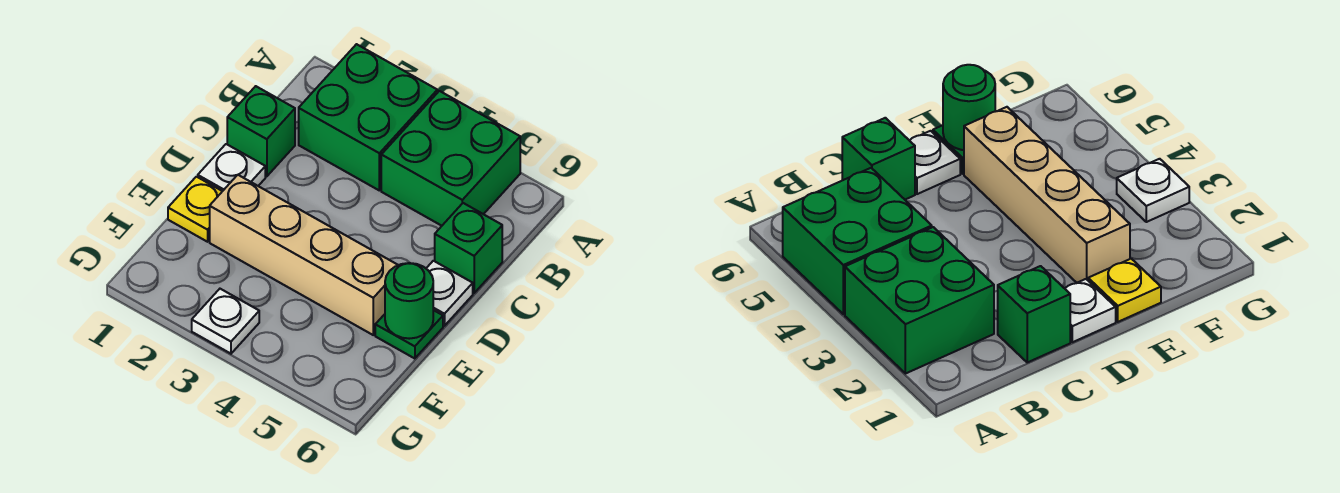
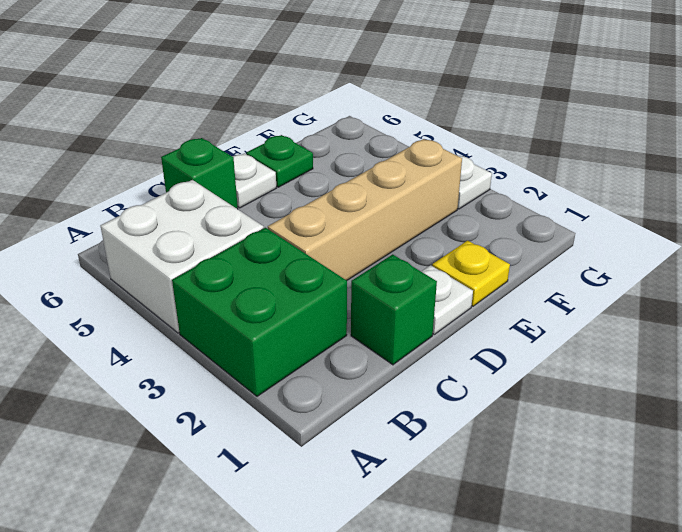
green brick A4:B5 level 1 -> white brick A4:B5 level 1
tan brick E2:E5 level 1 -> tan brick C3:F3 level 1
green round brick E6 level 2 -> none

